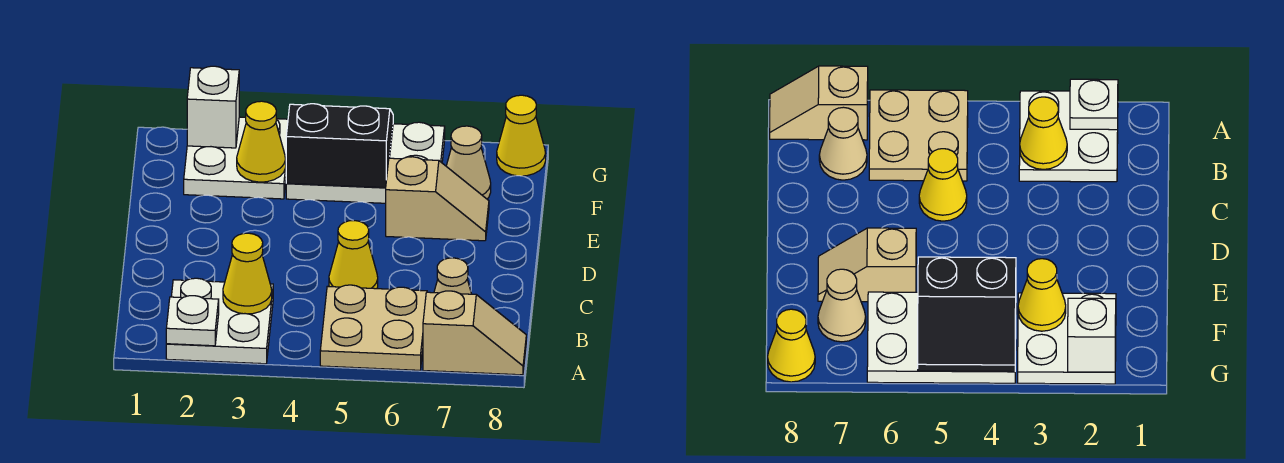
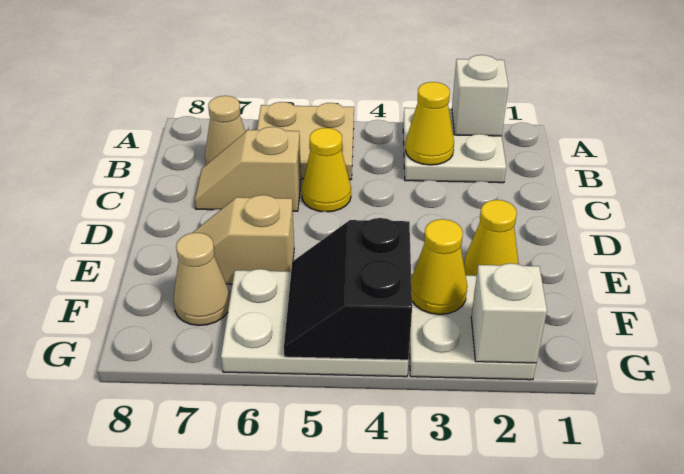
white plate A2 level 2 -> white brick A2 level 2
tan slope A7:A8 level 1 top 7 -> tan slope C6:C7 level 1 top 6
black slope F4:G5 level 2 top F -> black slope F4:G5 level 2 top 4
yellow cone G8 level 1 -> yellow cone E2 level 1

